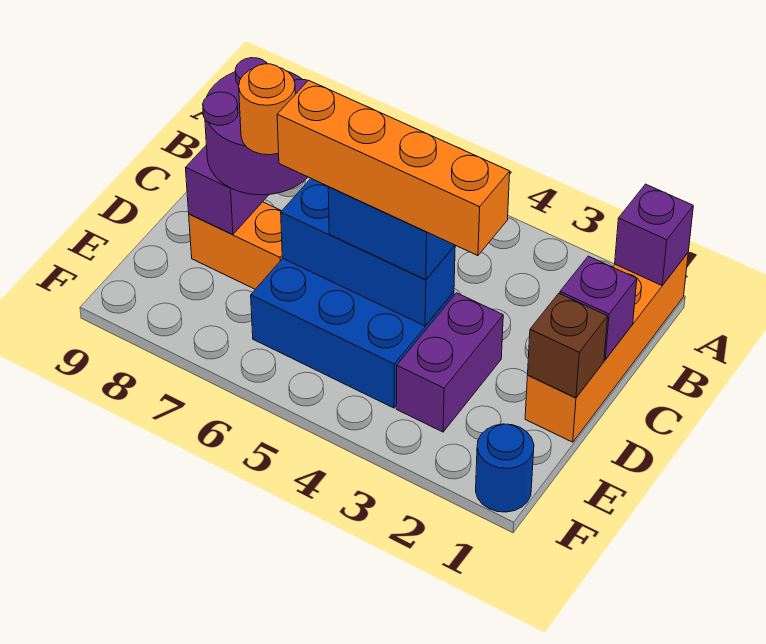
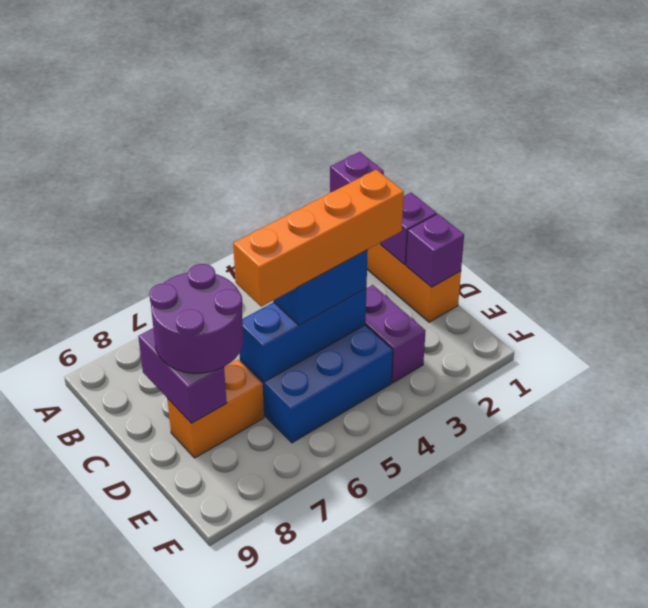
brown brick D1 level 2 -> purple brick D1 level 2
orange round brick D7 level 4 -> none
blue round brick F1 level 1 -> none

